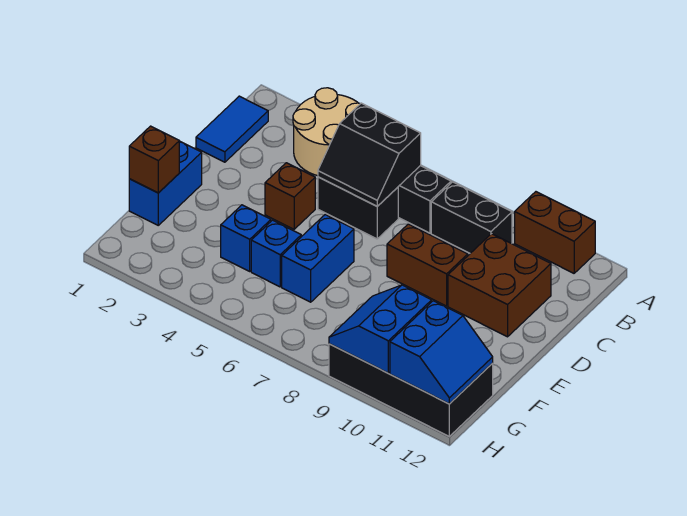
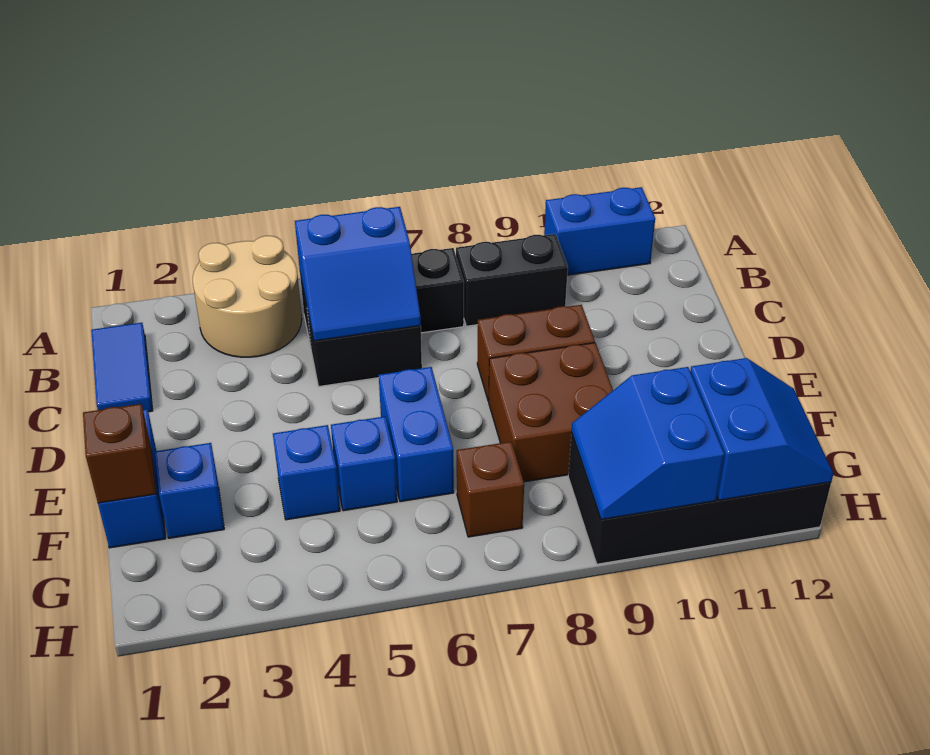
brown brick A10:A11 level 1 -> blue brick A10:A11 level 1
black slope B5:C6 level 2 top B -> blue slope B5:C6 level 2 top B
brown brick C10:D11 level 1 -> brown brick E8:F9 level 1
brown brick D4 level 1 -> brown brick G7 level 1
none -> blue brick F2 level 1

